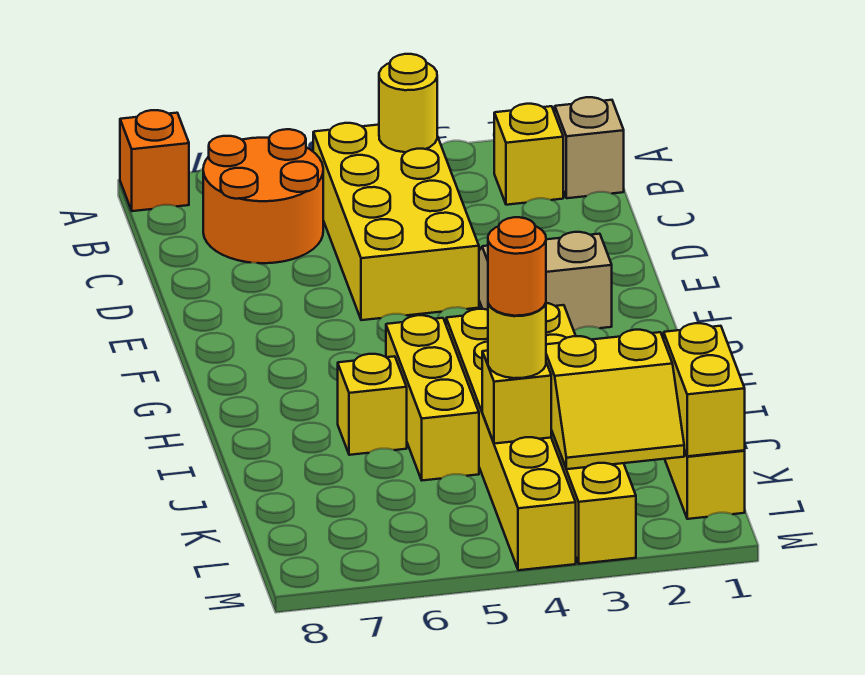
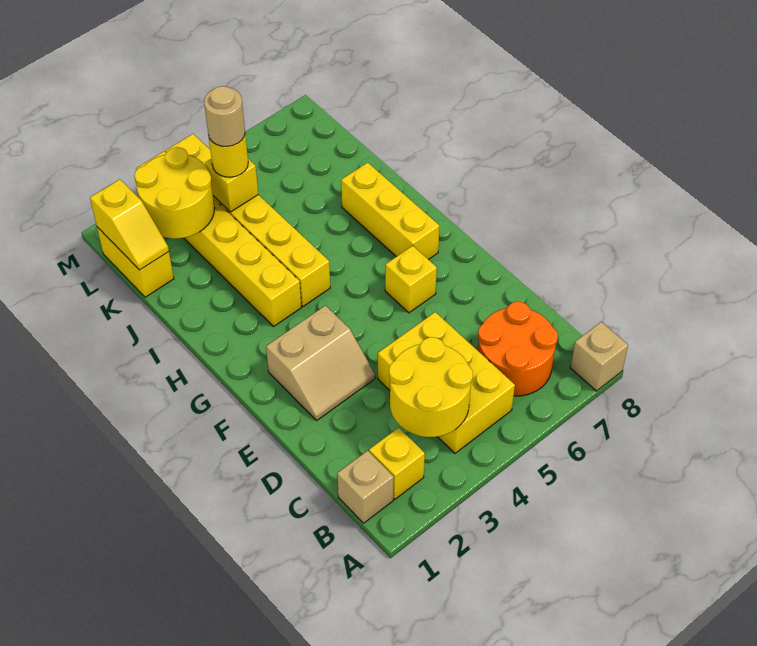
orange brick A8 level 1 -> tan brick A8 level 1
yellow brick B4:E5 level 1 -> yellow brick B4:D5 level 1
yellow round brick B4 level 2 -> yellow round brick B3:C4 level 2
yellow brick H5:J5 level 1 -> yellow brick G7:I7 level 1
yellow brick I6 level 1 -> yellow brick F6 level 1
yellow brick K1:L1 level 2 -> yellow slope K1:L1 level 2 top L
yellow slope K2:L3 level 2 top K -> yellow round brick K2:L3 level 2
orange round brick K4 level 4 -> tan round brick K4 level 4

